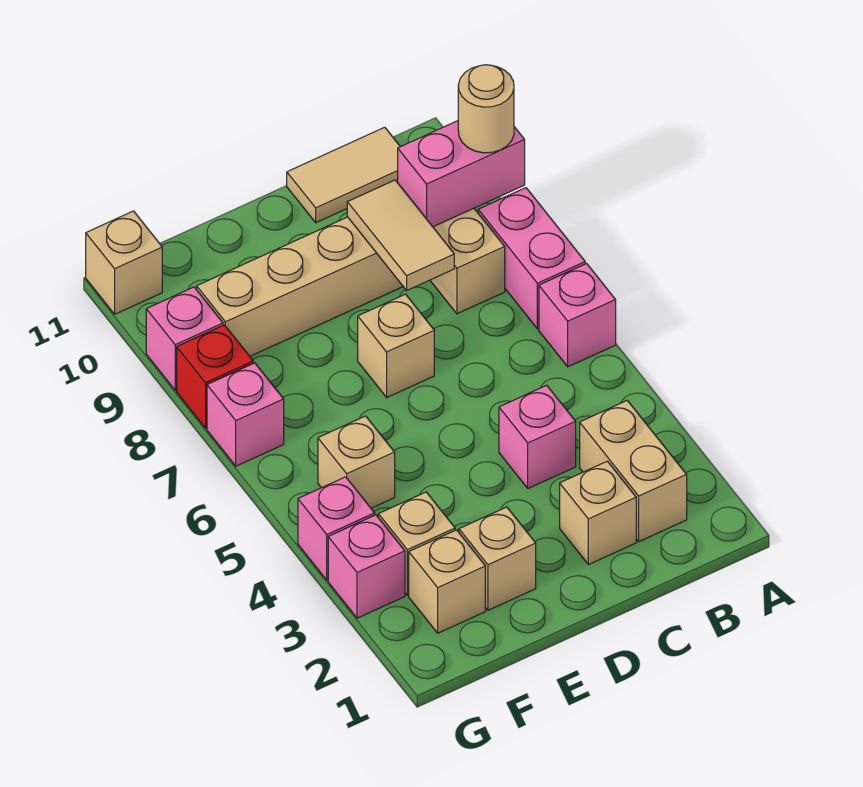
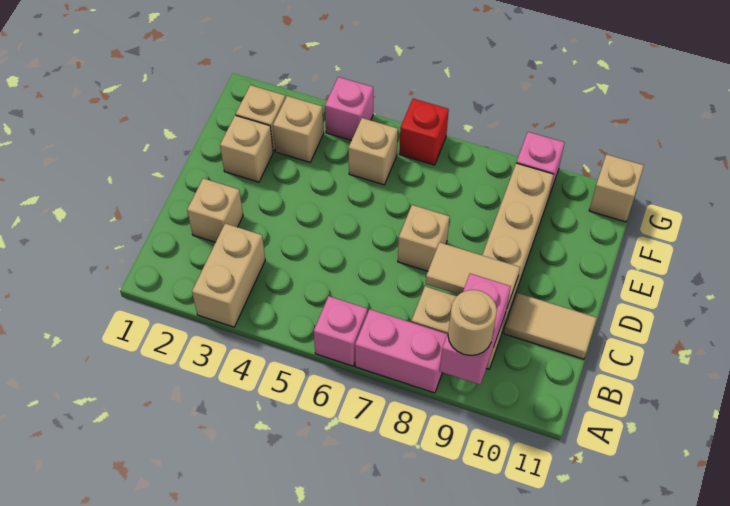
tan brick B2:B3 level 1 -> tan brick A3:B3 level 1
tan tile B11:C11 level 1 -> tan tile C10:C11 level 1
pink brick C4 level 1 -> none
pink brick G3 level 1 -> none
pink brick G7 level 1 -> none
red brick G8 level 1 -> red brick G6 level 1

